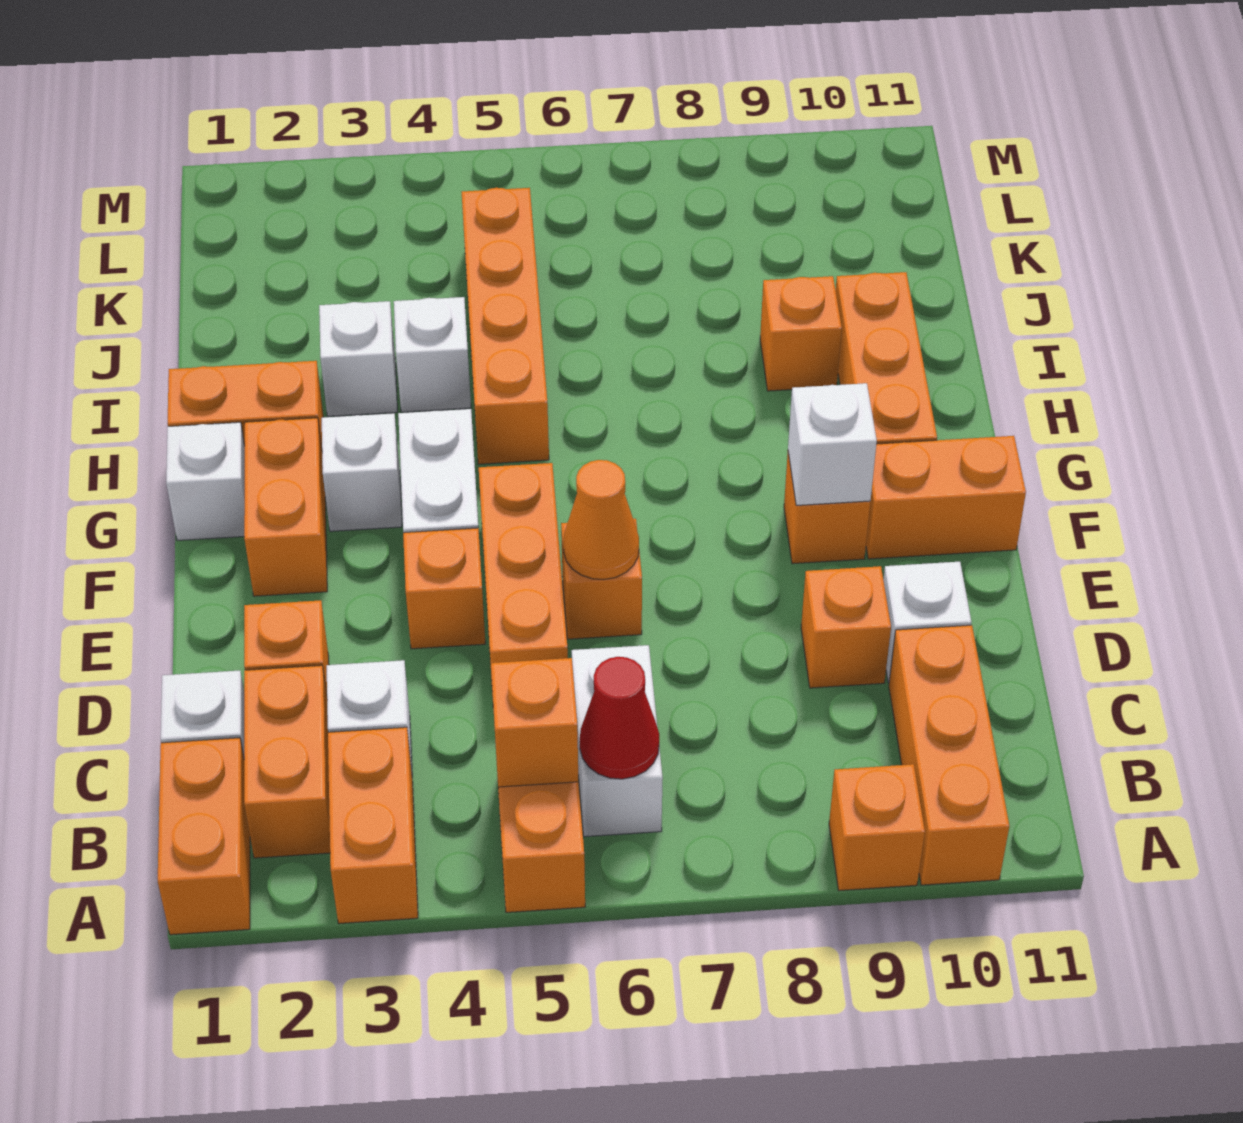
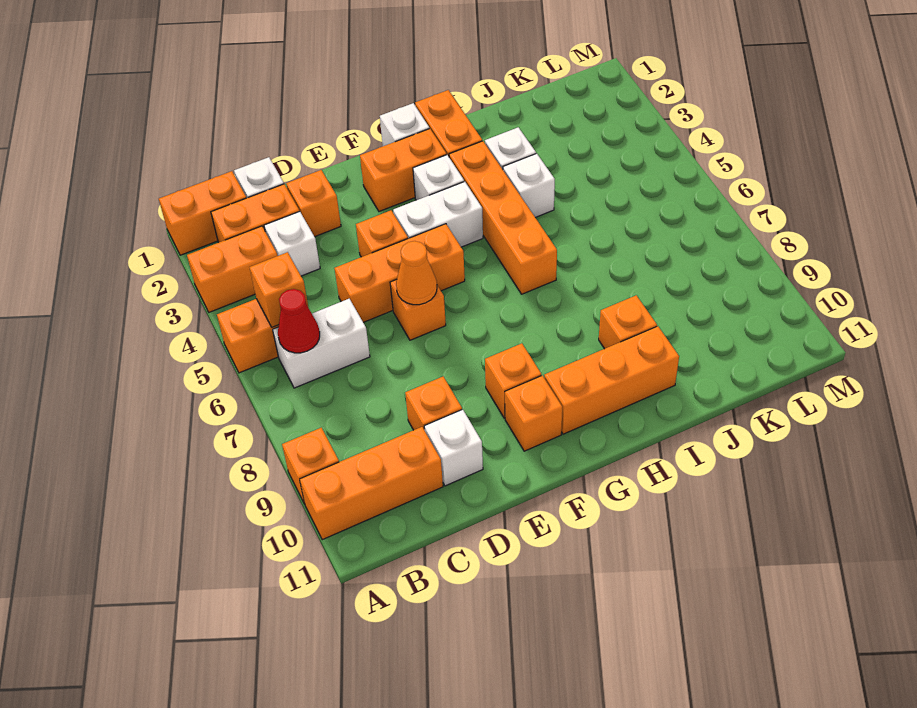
white brick F9 level 2 -> none
orange brick F10:F11 level 1 -> orange brick F10 level 1
orange brick H5:K5 level 1 -> orange brick H3:H6 level 1

